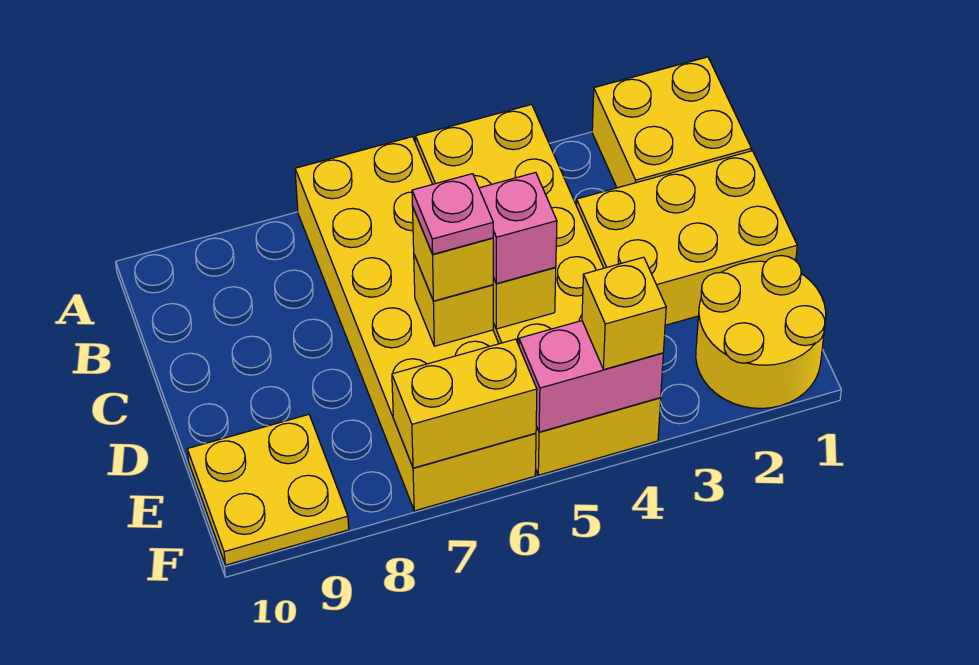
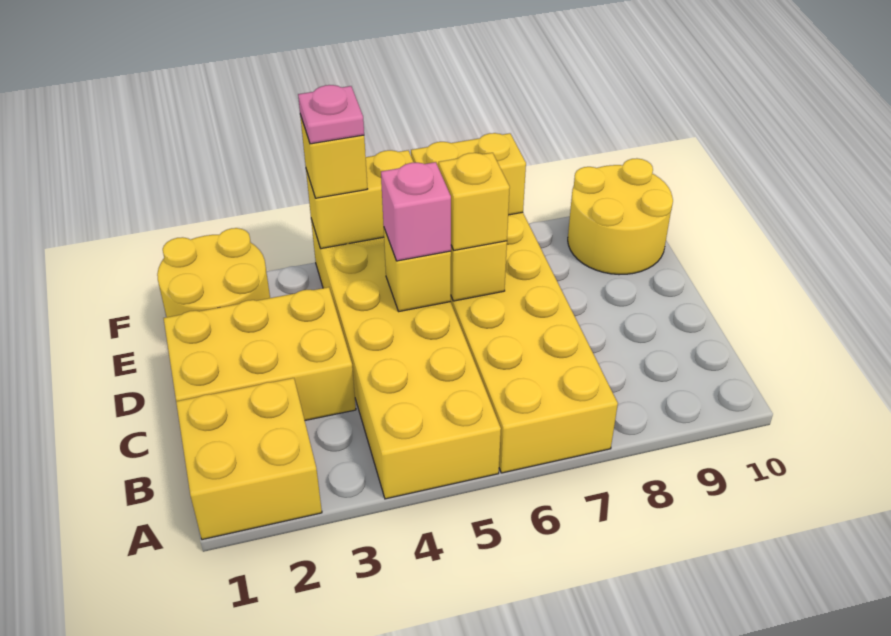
pink plate D6 level 4 -> pink plate F4 level 4
yellow plate E9:F10 level 1 -> yellow round brick E9:F10 level 1
pink brick F4:F5 level 2 -> yellow brick F4:F5 level 2

